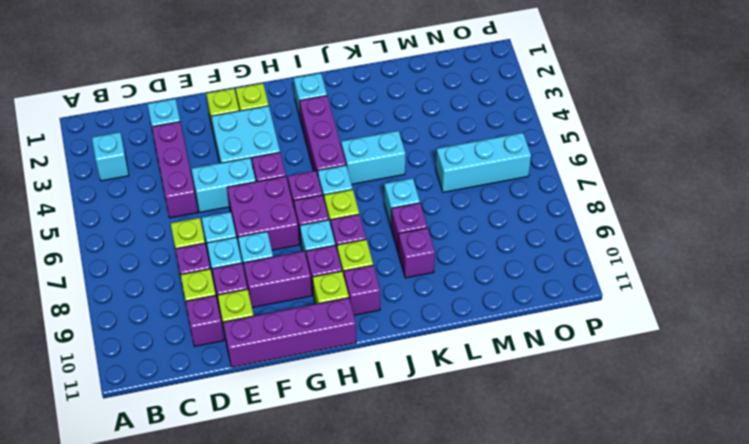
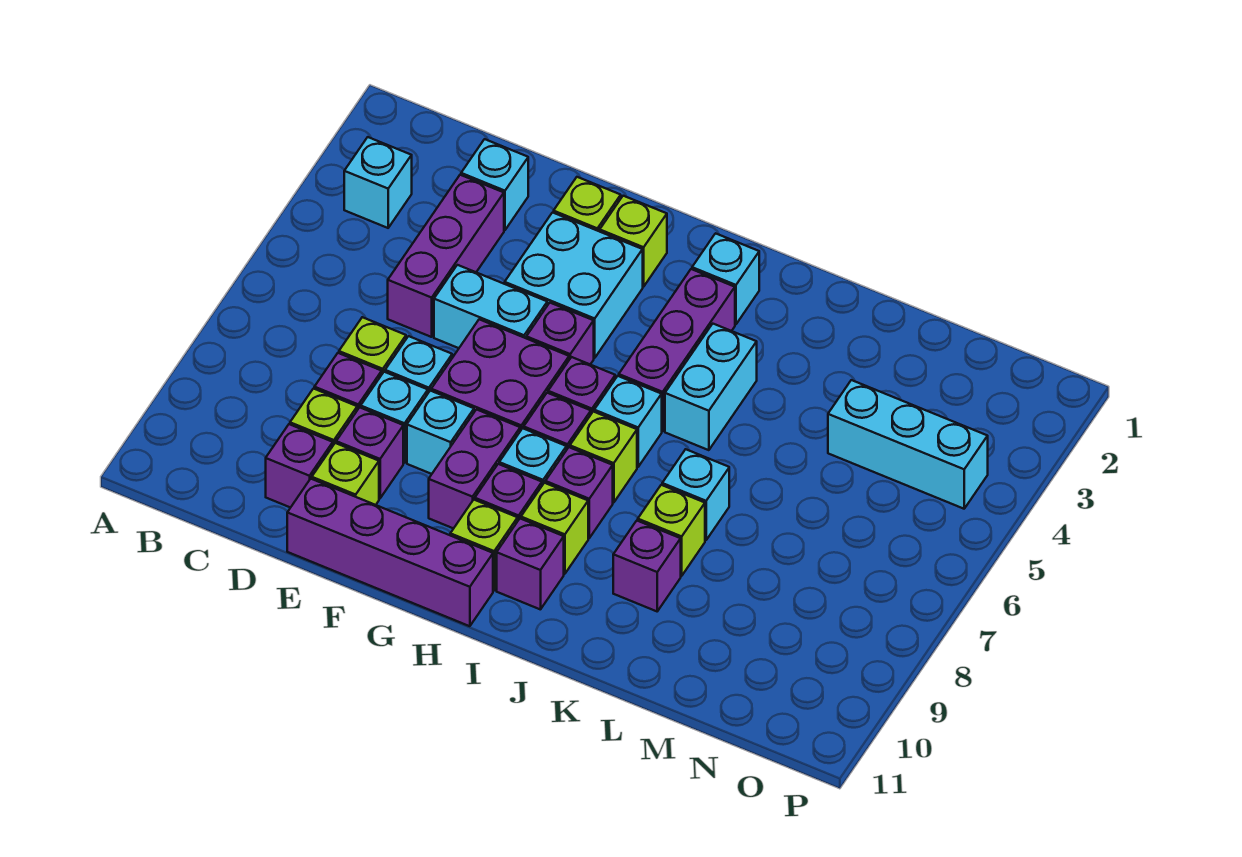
purple brick F9:G9 level 1 -> purple brick G8:G9 level 1
cyan brick J5:K5 level 1 -> cyan brick J4:J5 level 1
purple brick K8 level 1 -> lime brick K8 level 1
cyan brick M6:O6 level 1 -> cyan brick M4:O4 level 1

